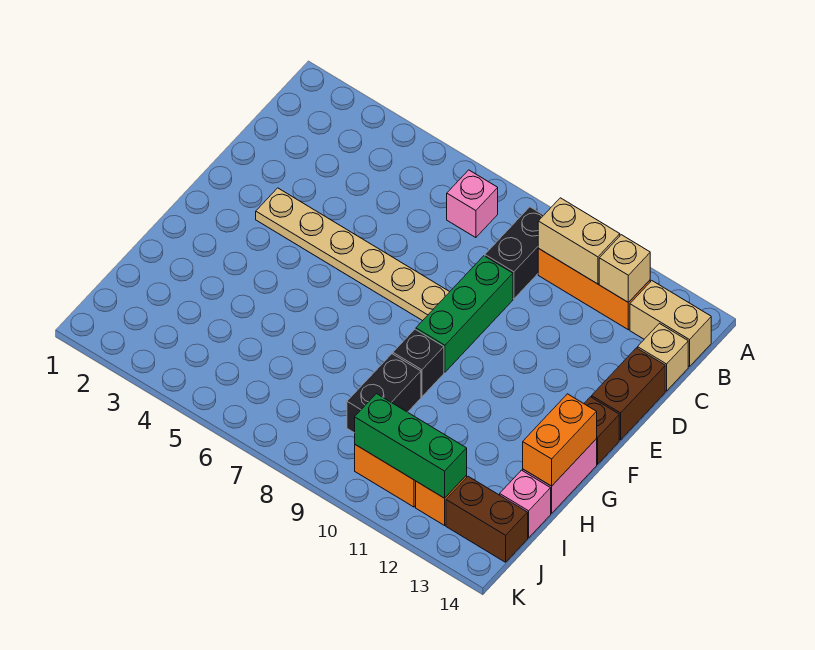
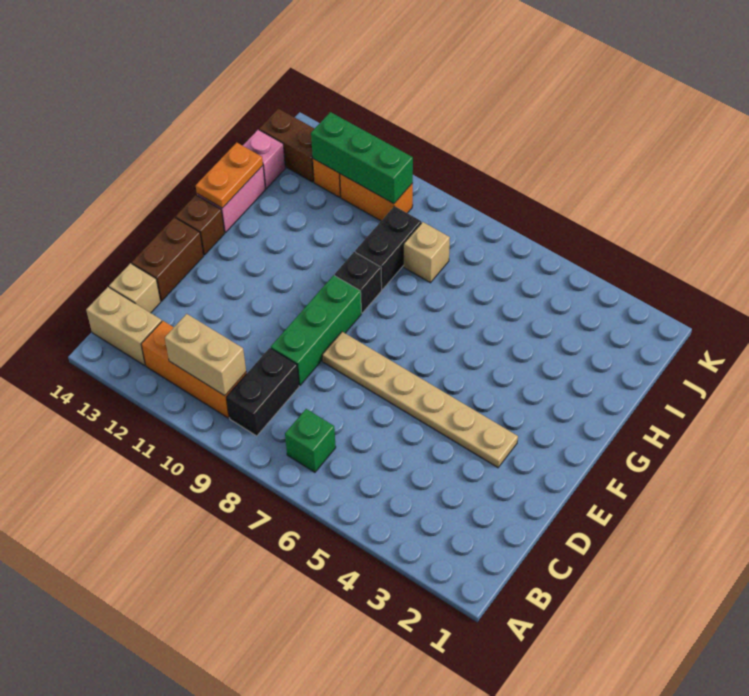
pink brick B7 level 1 -> green brick B7 level 1
tan brick B12 level 2 -> tan brick I8 level 1
orange brick G14:H14 level 2 -> orange plate G14:H14 level 2

